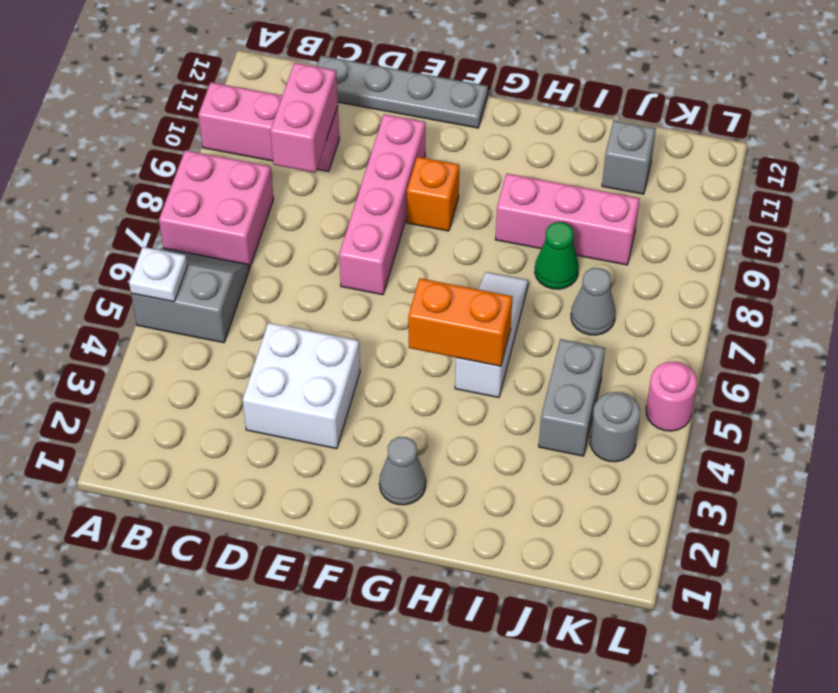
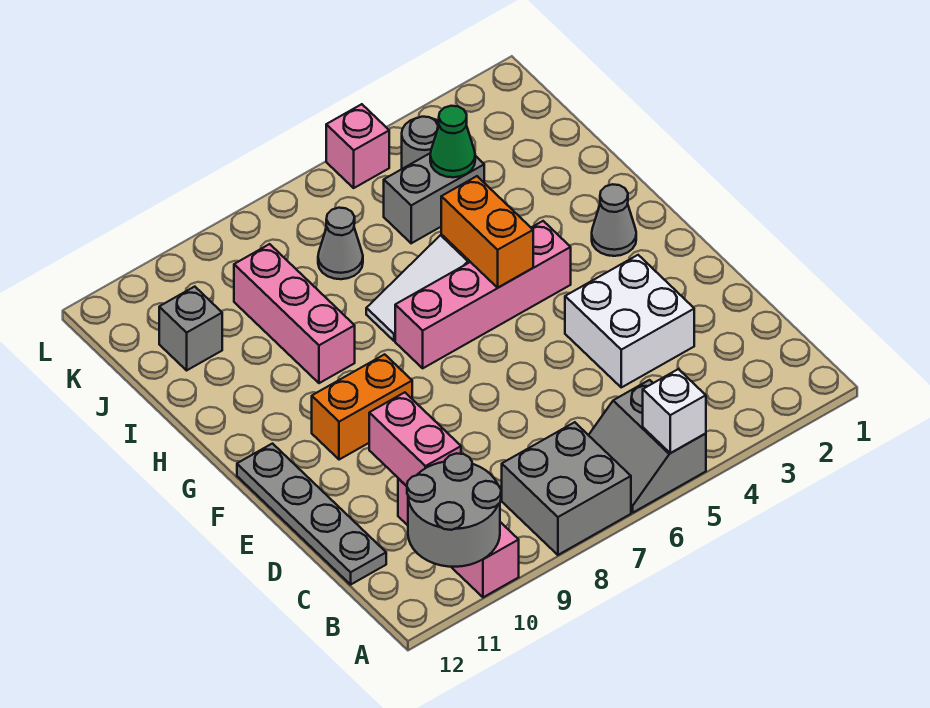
white plate A5 level 2 -> white brick A5 level 2
pink brick A7:B8 level 1 -> grey brick A7:B8 level 1
none -> grey round brick A10:B11 level 2
pink brick C9:C10 level 2 -> pink brick C10:D10 level 2
pink brick E7:E10 level 1 -> pink brick G4:G7 level 1
orange brick F9 level 1 -> orange brick F9:F10 level 1
green cone I8 level 1 -> green cone J4 level 2
pink round brick L5 level 1 -> pink brick L5 level 1

